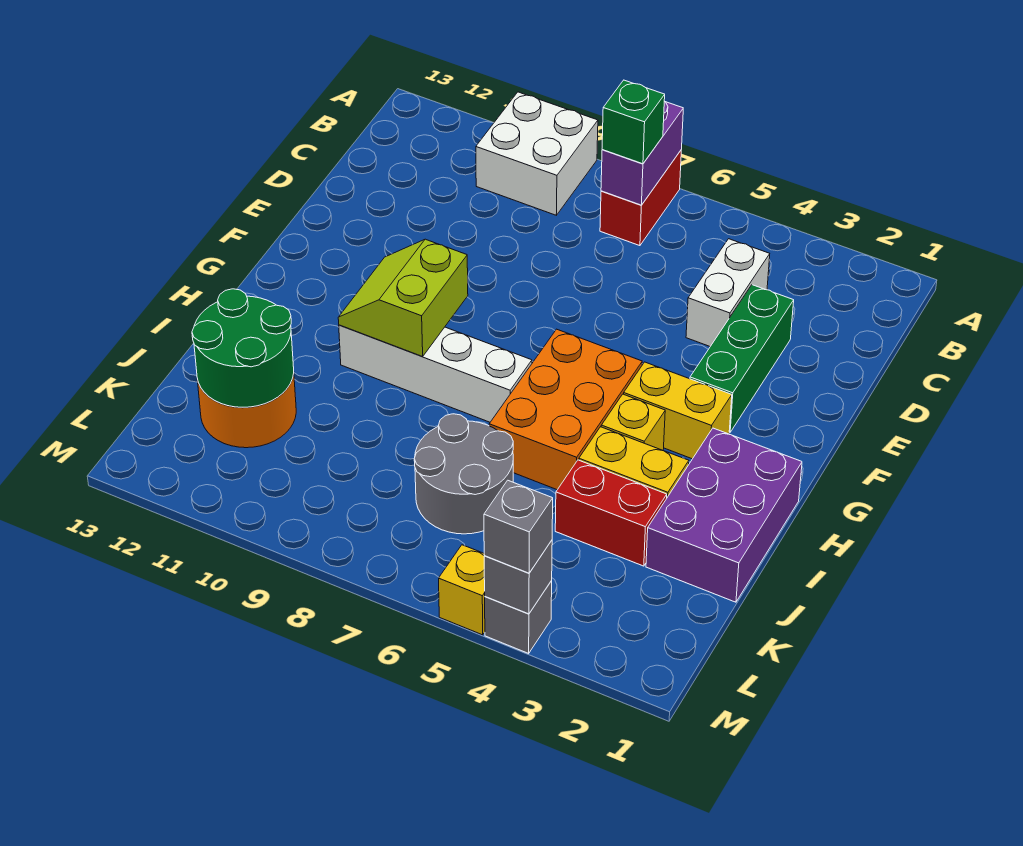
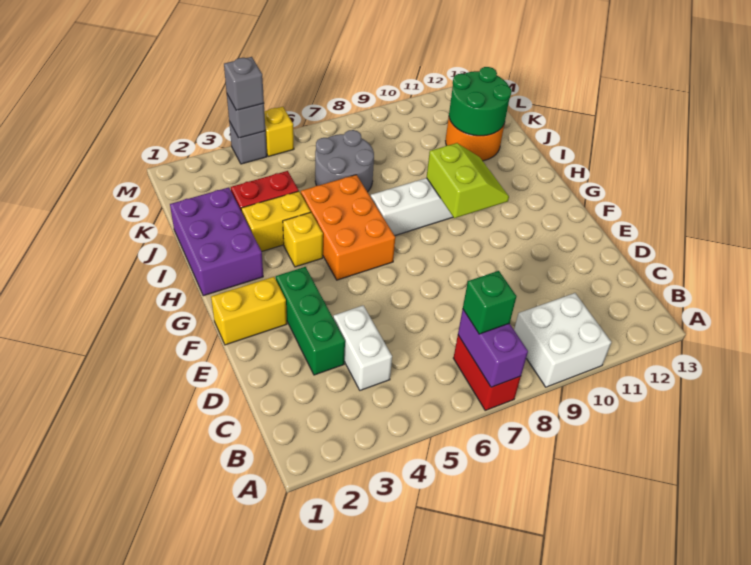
yellow brick G3:G4 level 1 -> yellow brick F1:F2 level 1

